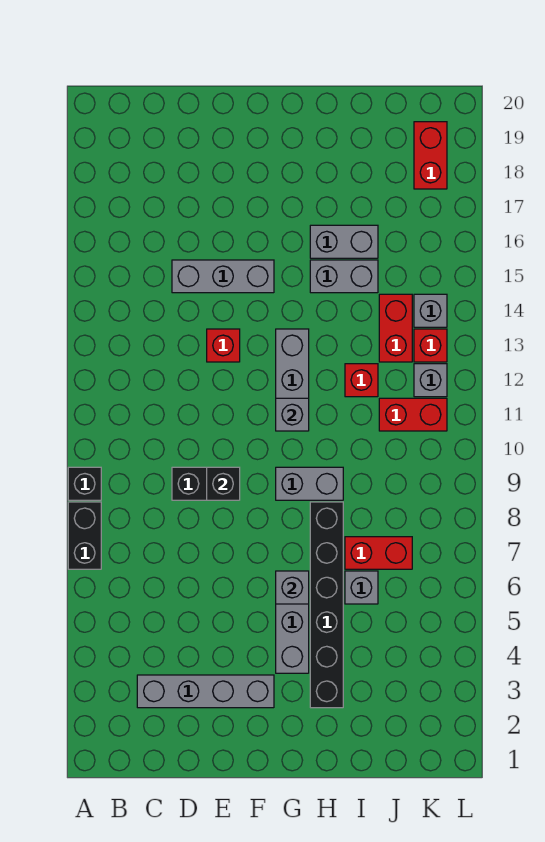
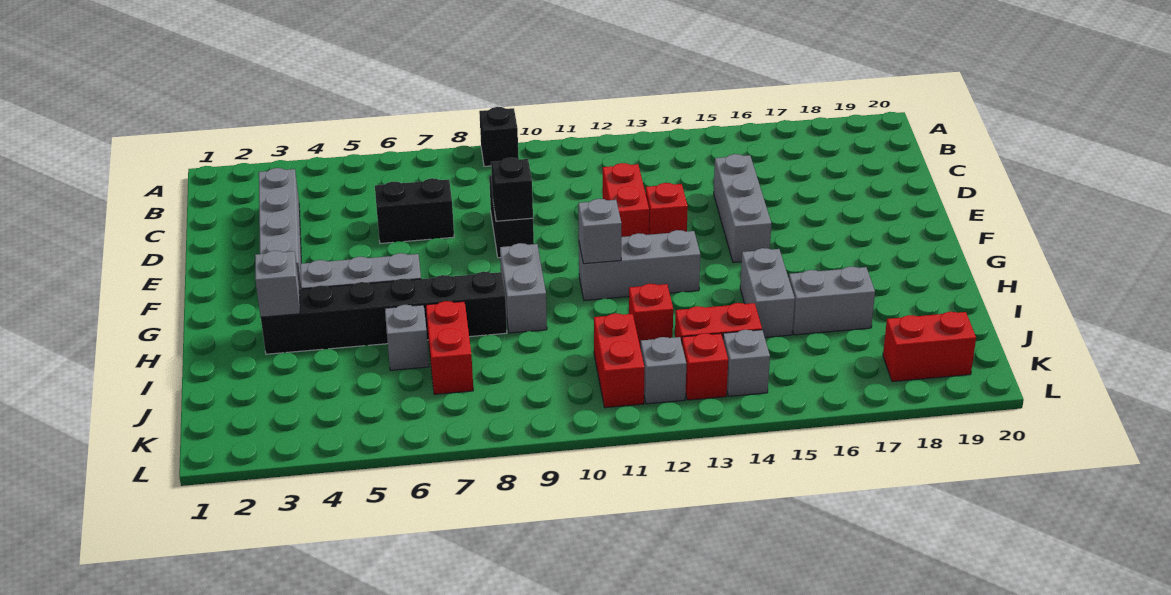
black brick A7:A8 level 1 -> black brick D6:D7 level 1
none -> red brick D12:E12 level 1
grey brick G6 level 2 -> grey brick H3 level 2
grey brick H16:I16 level 1 -> grey brick I16:I17 level 1

